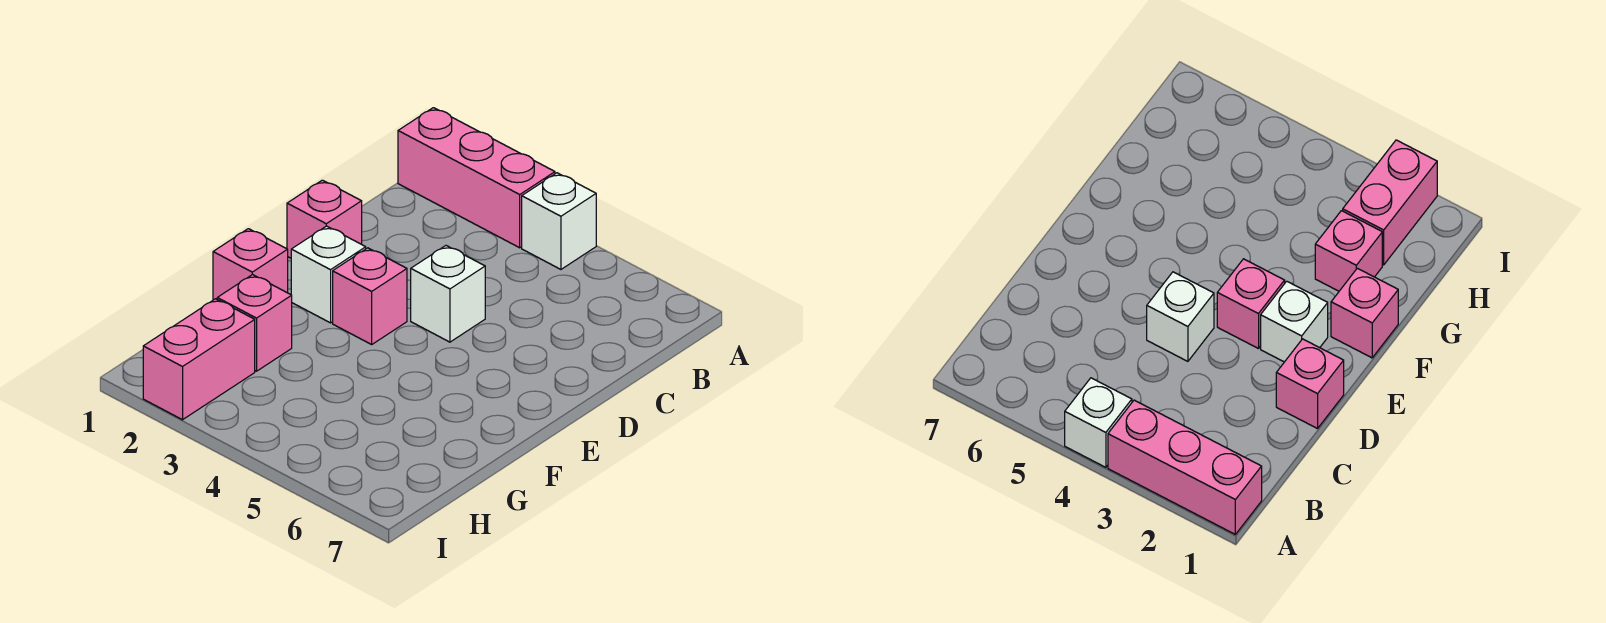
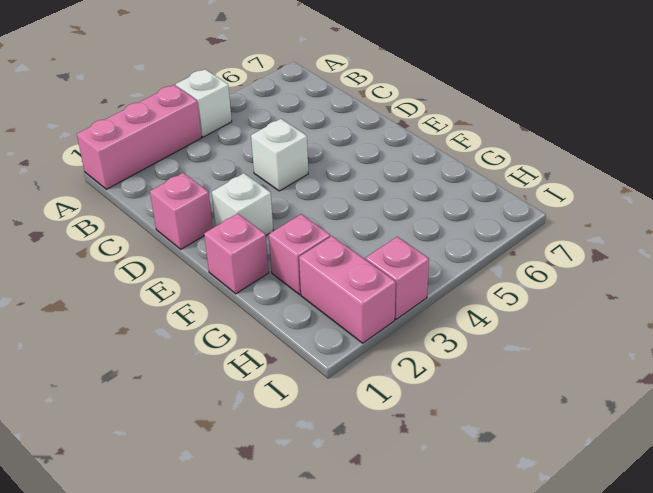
pink brick E3 level 1 -> pink brick I3 level 1

